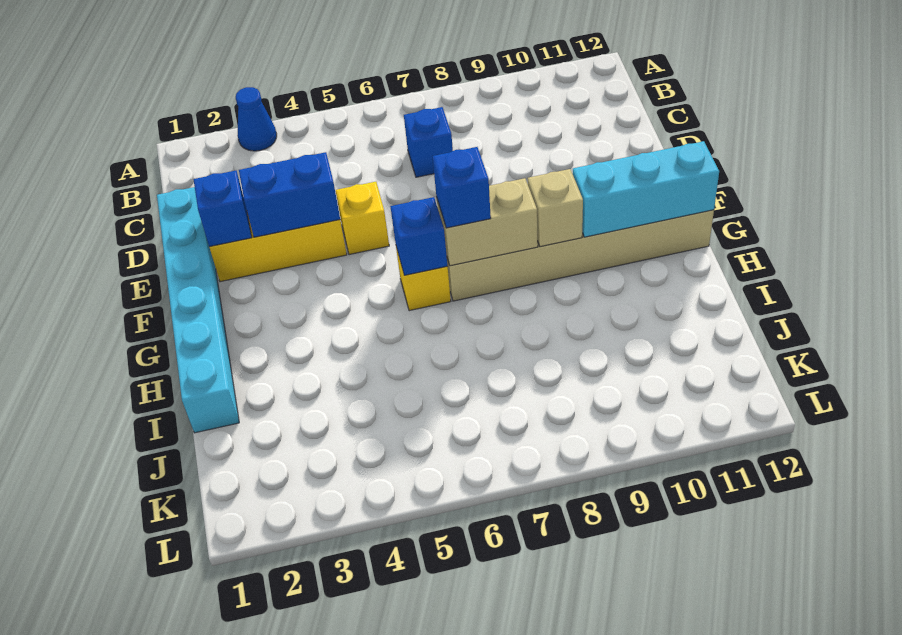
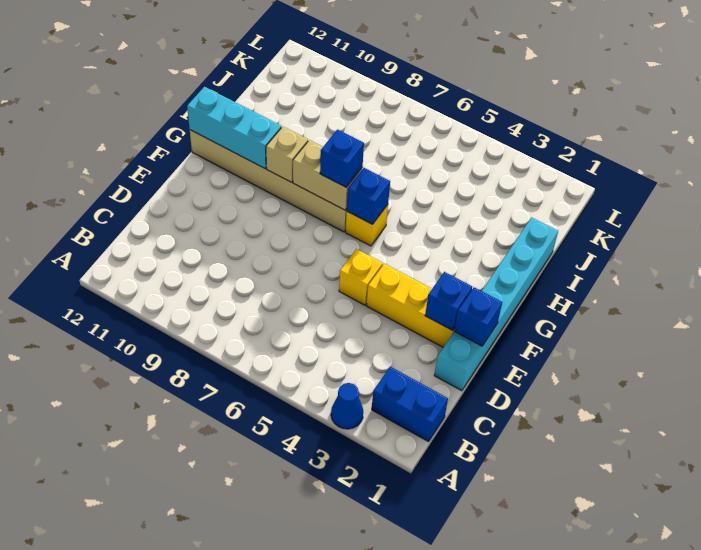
blue brick C7 level 1 -> blue brick E1 level 2
blue brick E3:E4 level 2 -> blue brick B1:B2 level 1

